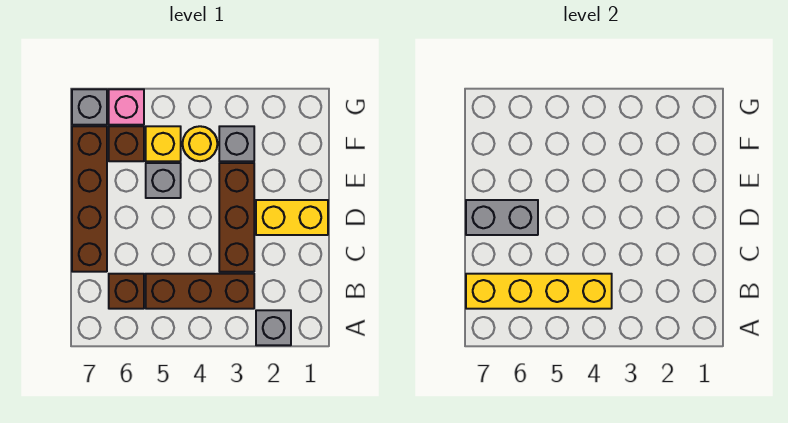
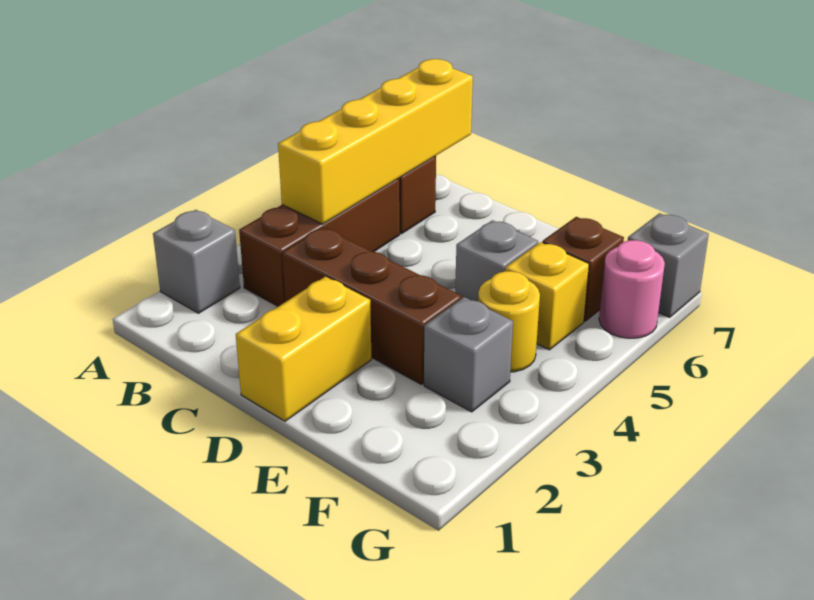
brown brick C7:F7 level 1 -> none
grey brick D6:D7 level 2 -> none
pink brick G6 level 1 -> pink round brick G6 level 1

